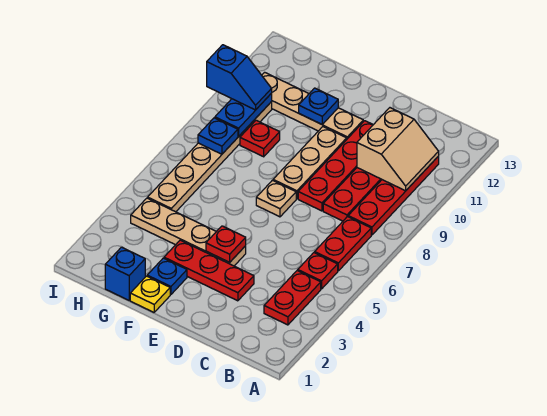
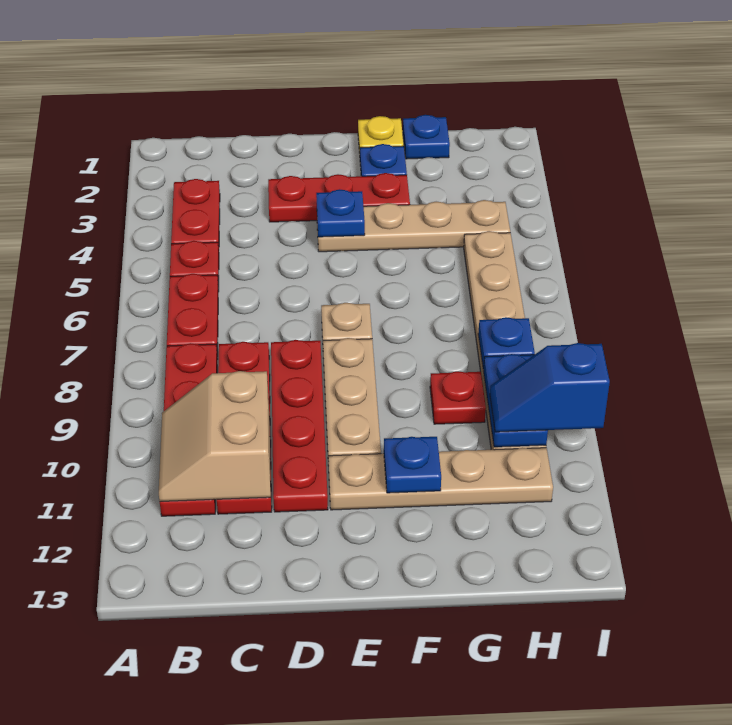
red plate E4 level 2 -> blue plate E4 level 2
blue brick G1 level 1 -> blue plate G1 level 1

